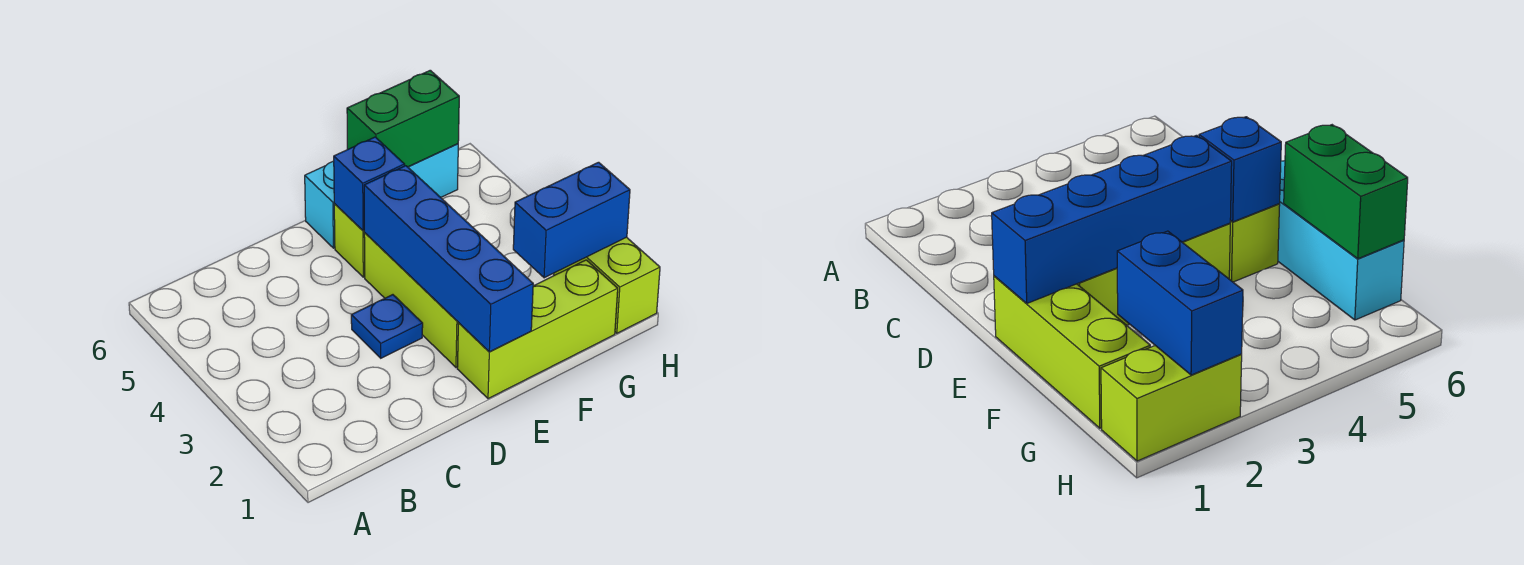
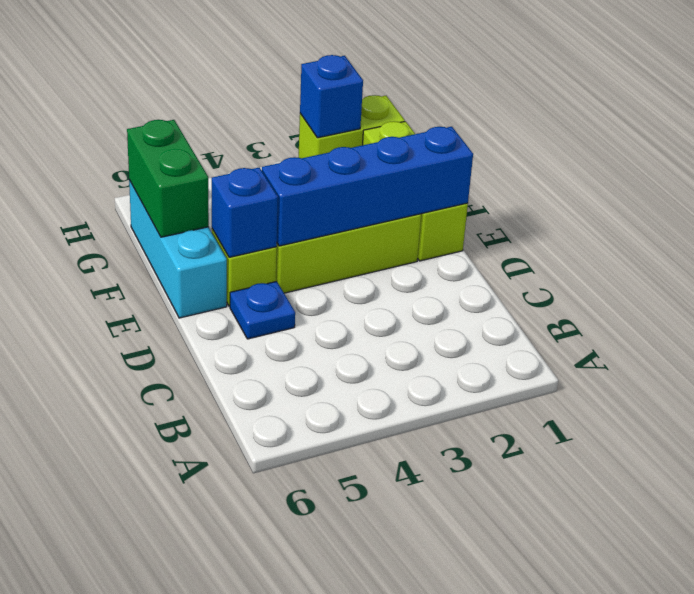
blue plate D3 level 1 -> blue plate D5 level 1
blue brick G2:H2 level 2 -> blue brick H2 level 2

